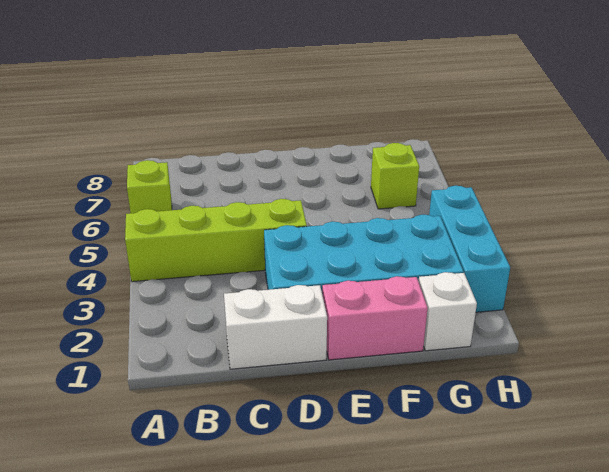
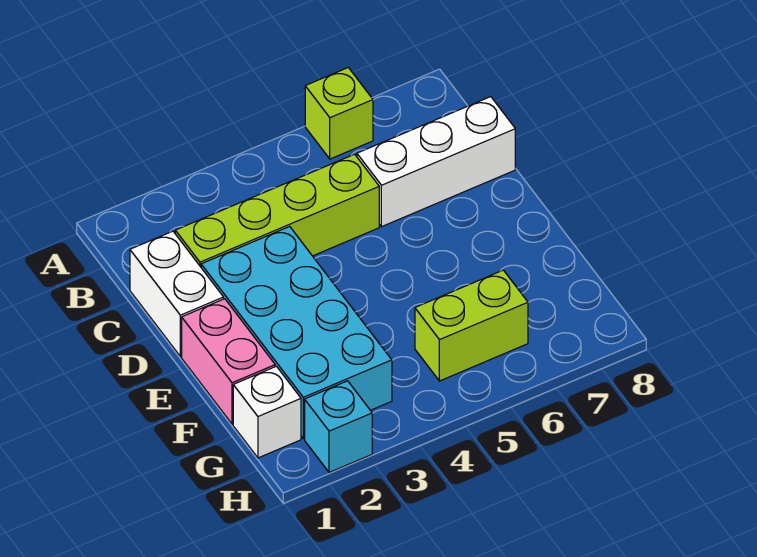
lime brick A4:D4 level 1 -> lime brick C2:C5 level 1
none -> white brick C6:C8 level 1
lime brick G6 level 1 -> lime brick G5:G6 level 1
cyan brick H2:H4 level 1 -> cyan brick H2 level 1

